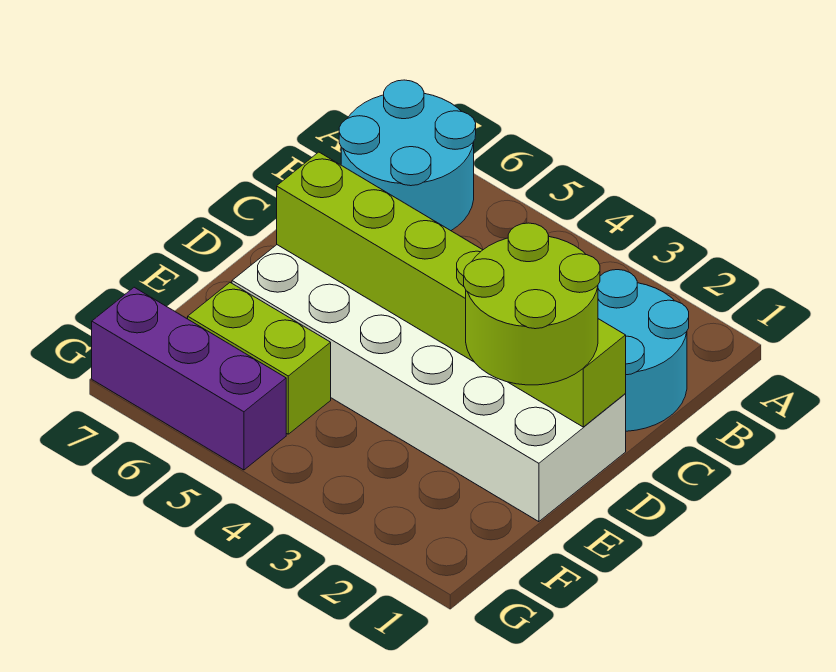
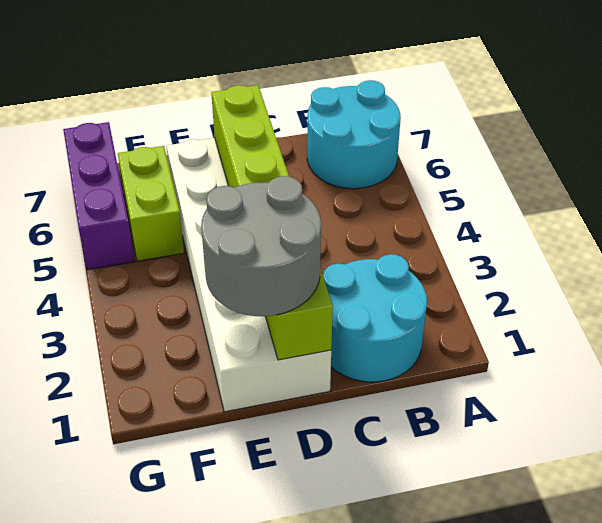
lime round brick D1:E2 level 3 -> grey round brick D1:E2 level 3

